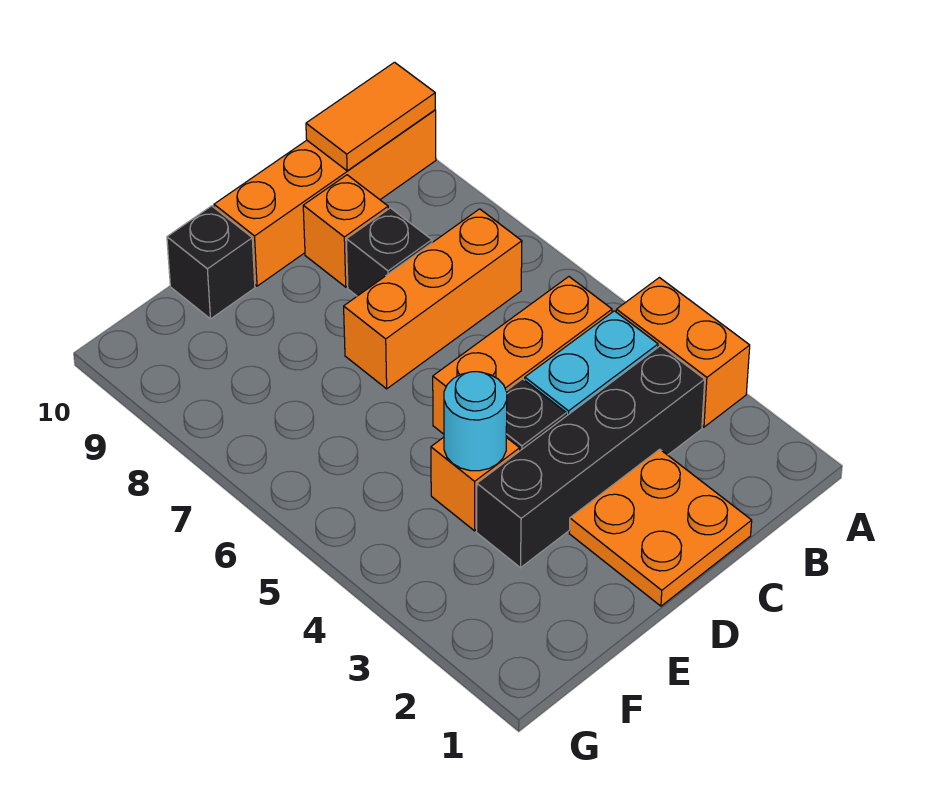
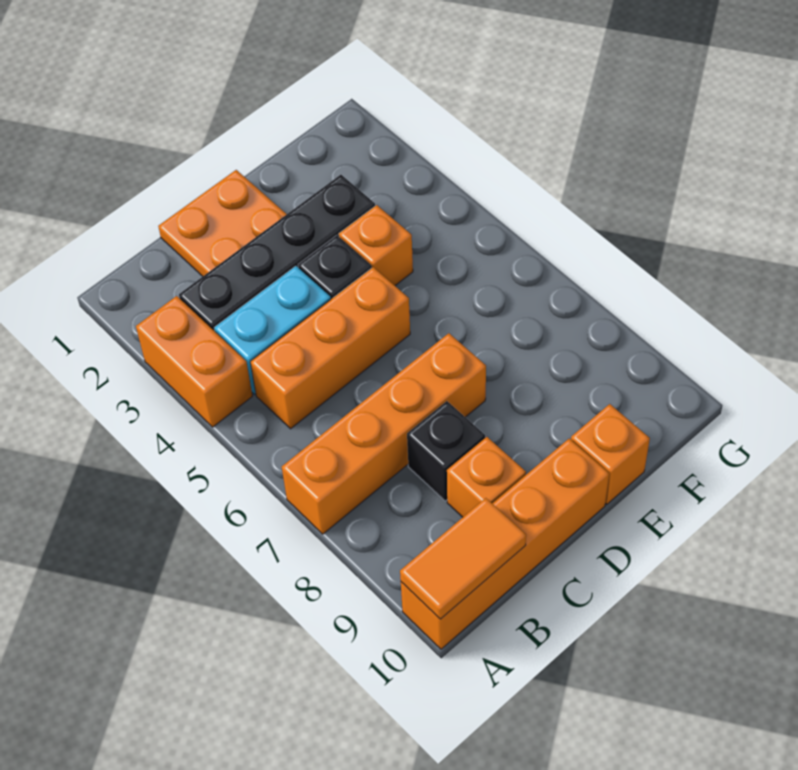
orange brick B7:D7 level 1 -> orange brick A7:D7 level 1
cyan round brick E4 level 2 -> none
black brick E10 level 1 -> orange brick E10 level 1

